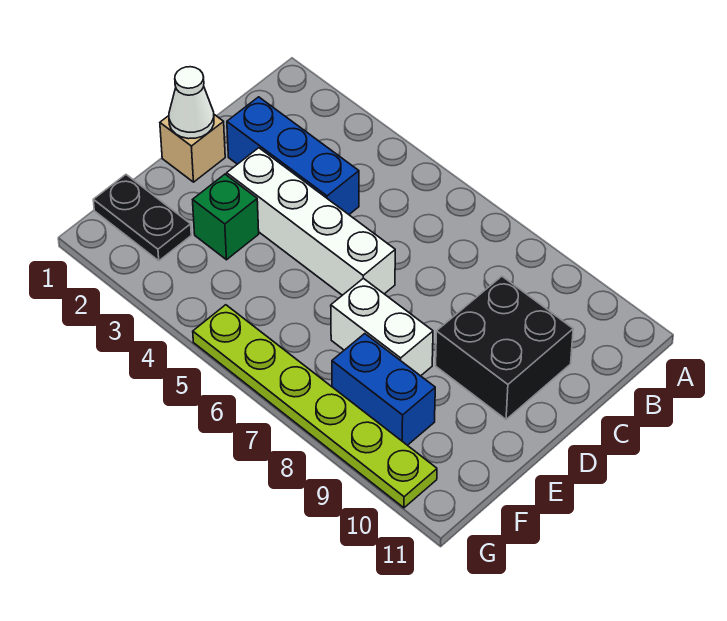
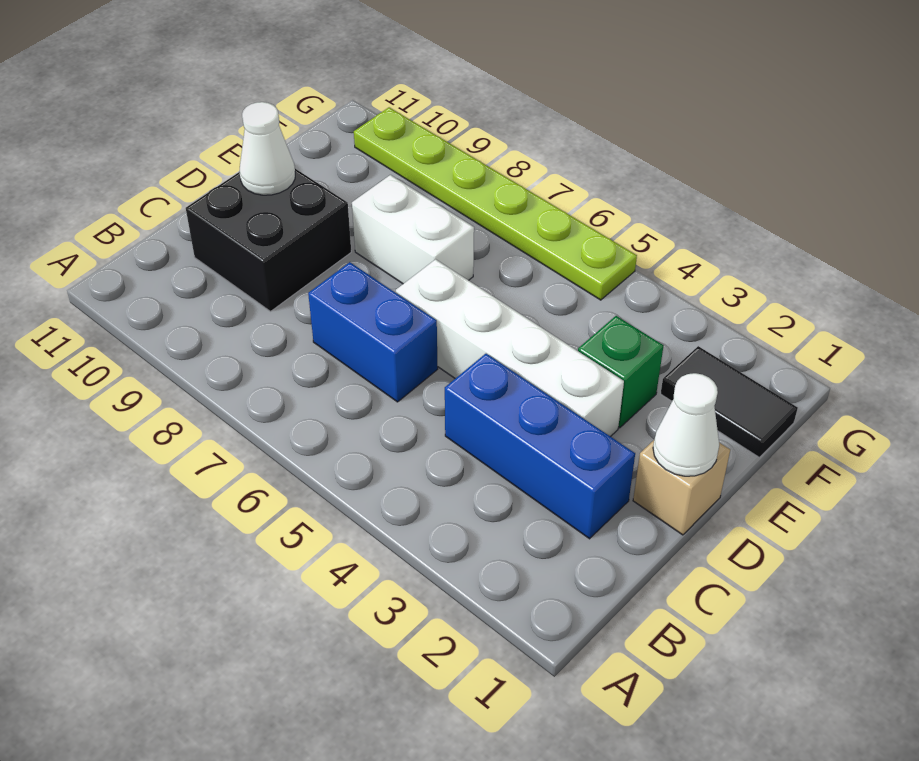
none -> white cone D10 level 2
black plate F1:F2 level 1 -> black tile F1:F2 level 1
blue brick F8:F9 level 1 -> blue brick C6:C7 level 1

